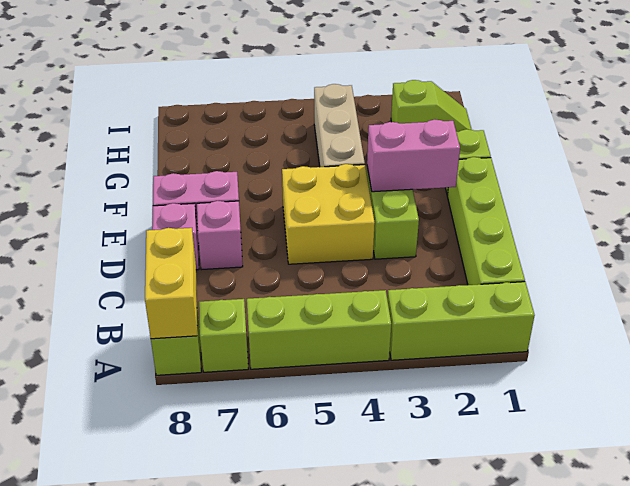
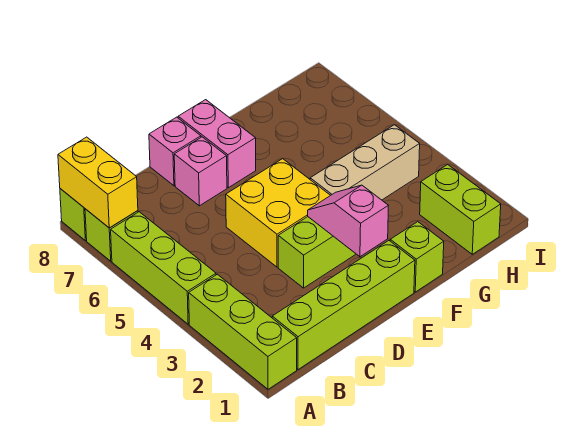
yellow brick A8:B8 level 2 -> yellow brick A7:A8 level 2
pink brick E2:E3 level 2 -> pink slope E2:E3 level 2 top 2
lime slope H1:H2 level 1 top 2 -> lime brick H1:H2 level 1

